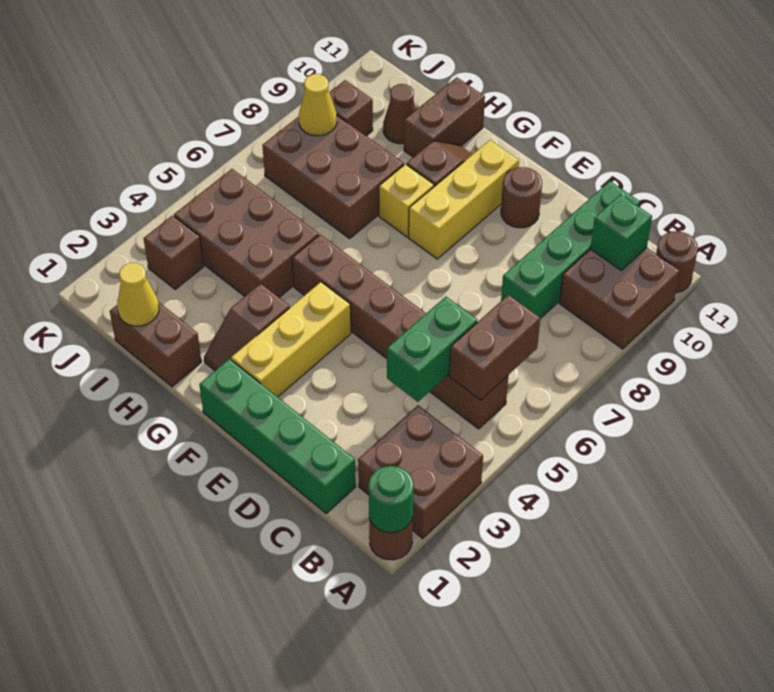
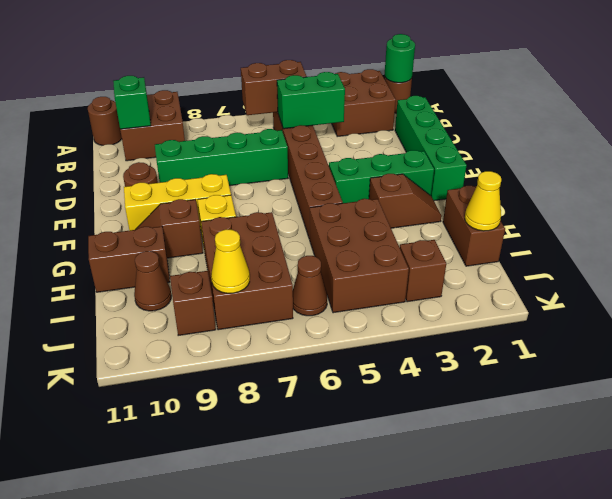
green brick C8:C11 level 1 -> green brick D6:D9 level 1
yellow brick F2:F4 level 1 -> green brick F2:F4 level 1
none -> brown cone J6 level 1

